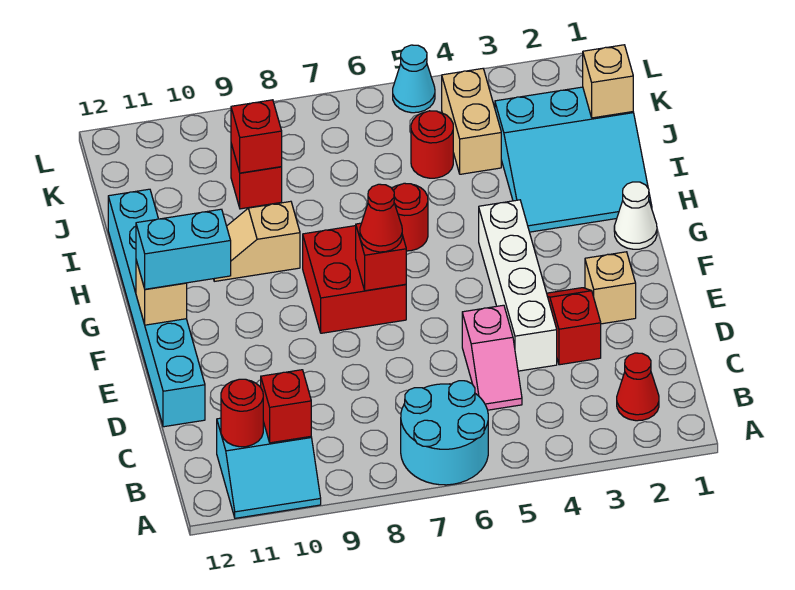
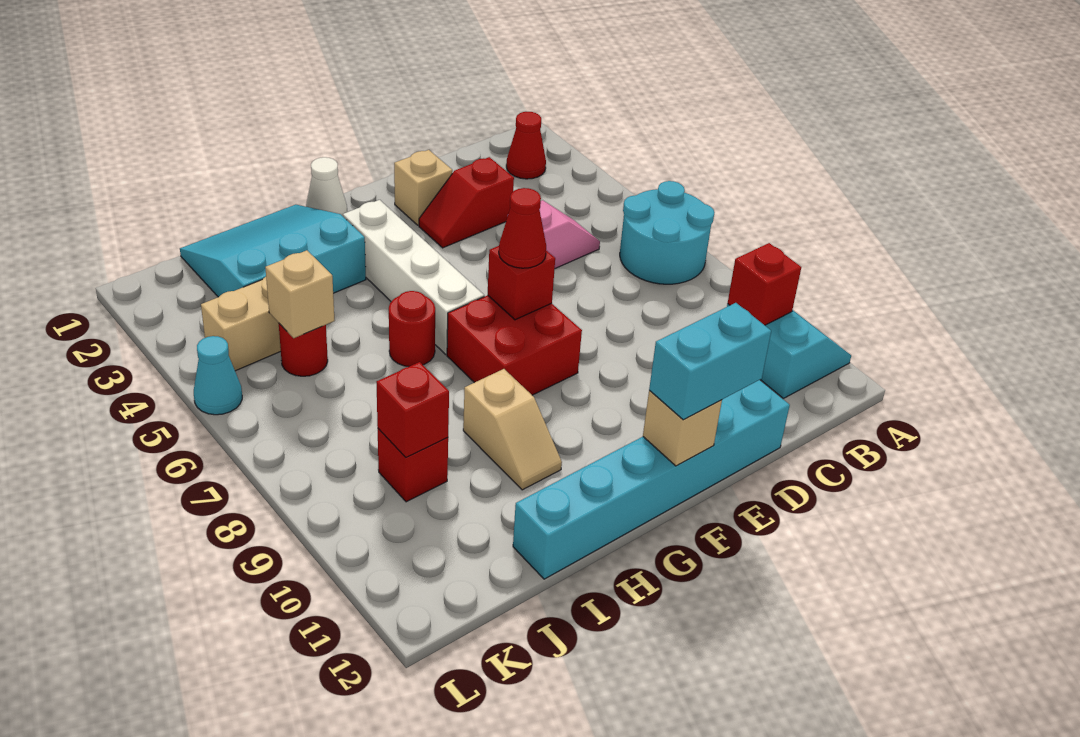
red round brick B11 level 2 -> none
white brick D4:G4 level 1 -> white brick G3:G6 level 1
cyan brick F11:F12 level 3 -> cyan brick E12:F12 level 3
cyan slope H1:J3 level 1 top J -> cyan slope H1:J3 level 1 top 3
tan brick J1 level 2 -> tan brick J5 level 2

